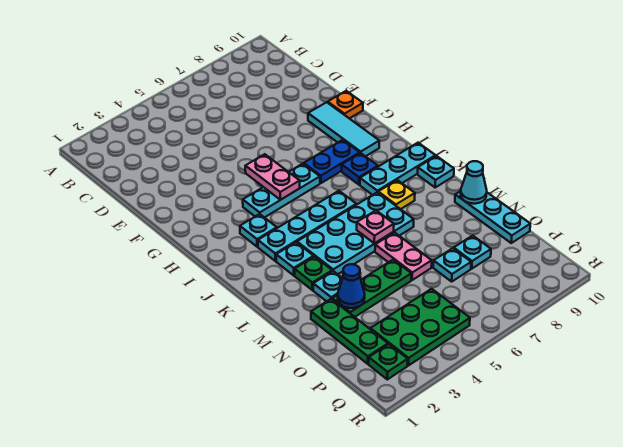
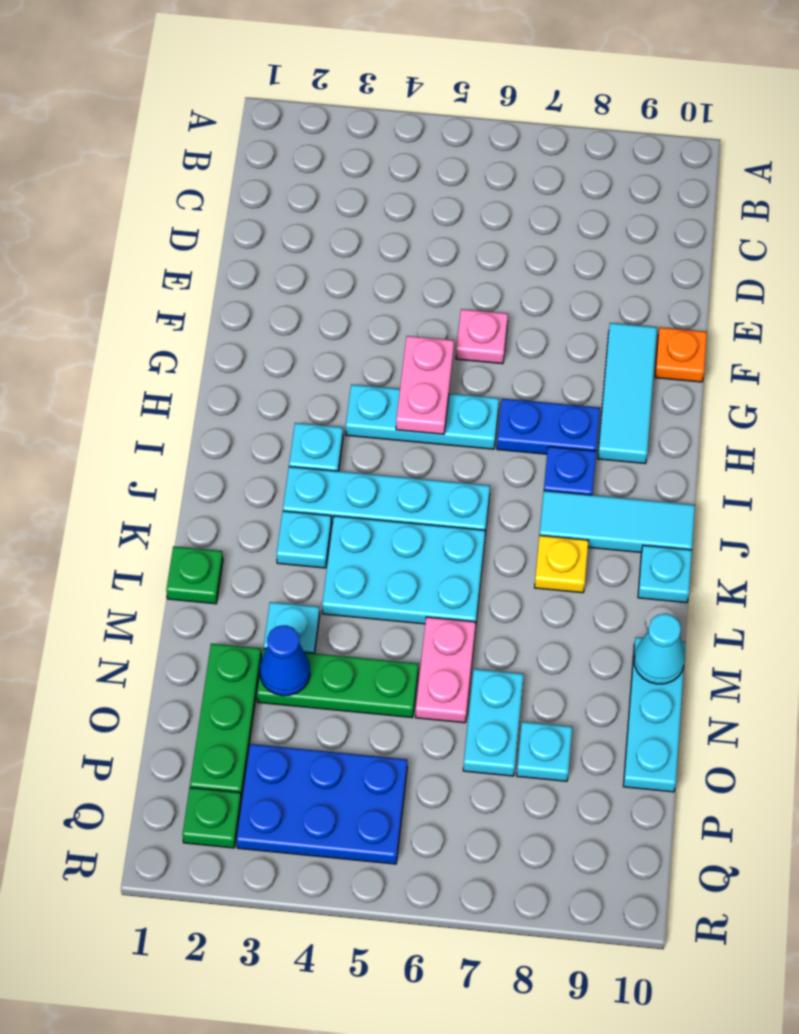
cyan plate J8:J10 level 1 -> cyan tile J8:J10 level 1
cyan plate K4:L7 level 1 -> cyan plate K4:L6 level 1
green plate L3 level 1 -> green plate L1 level 1
pink plate L6 level 2 -> pink plate F6 level 1
cyan plate O7 level 1 -> cyan plate N7:O7 level 1
green plate P3:Q5 level 1 -> blue plate P3:Q5 level 1

